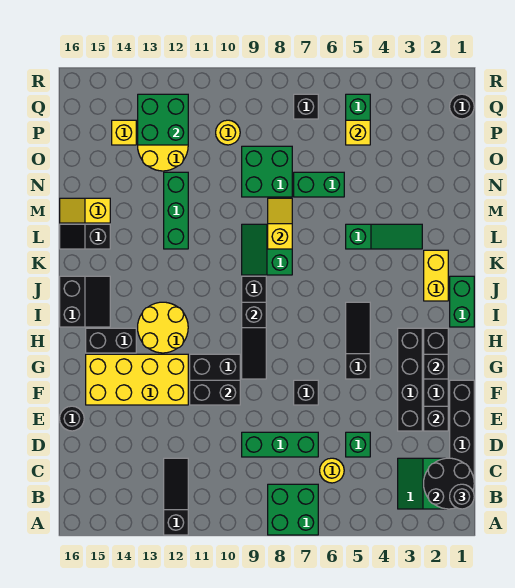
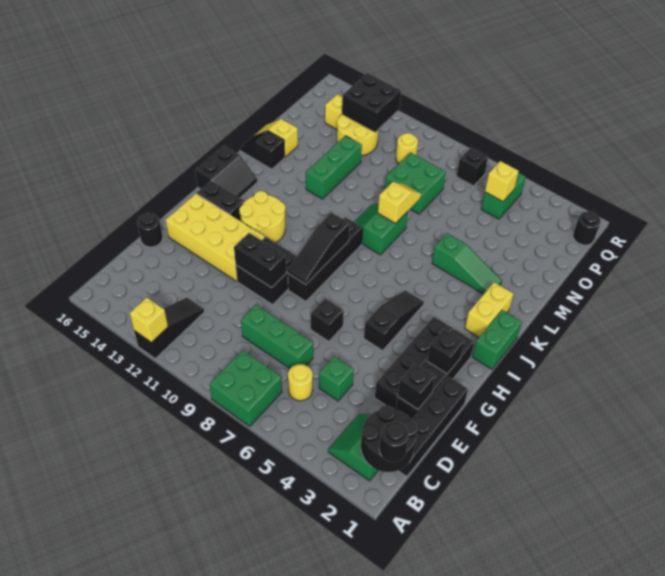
none -> yellow brick A12 level 2
green brick N6:N7 level 1 -> none
green brick P12:Q13 level 2 -> black brick P12:Q13 level 2

